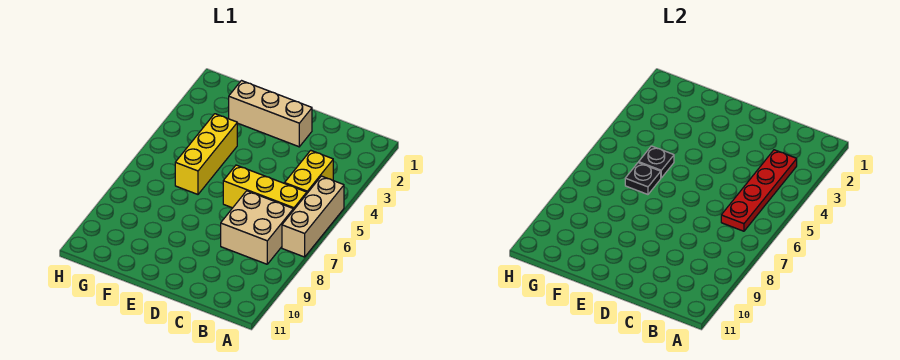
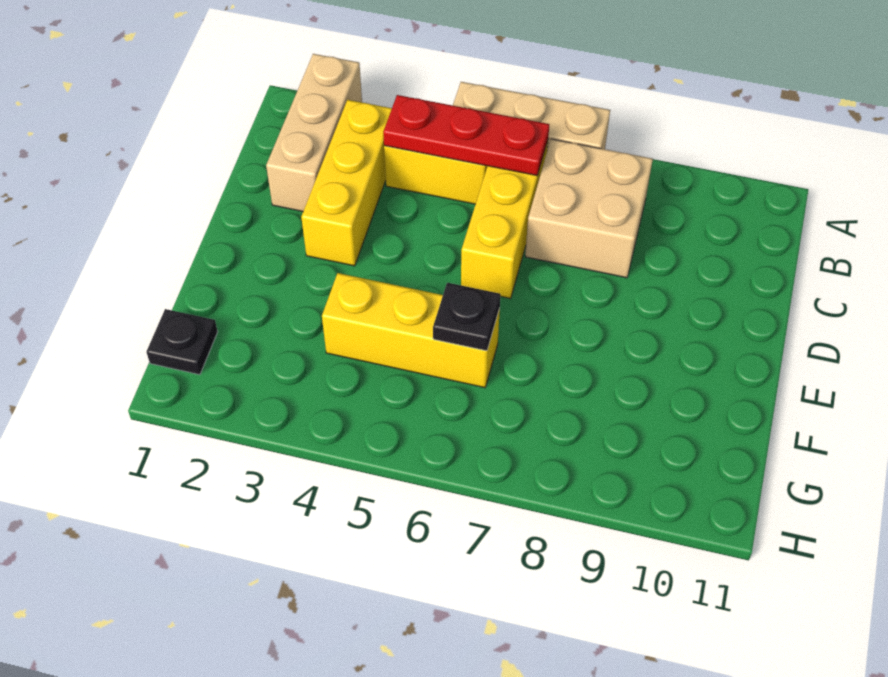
none -> yellow brick B3:D3 level 1
red plate B3:B6 level 2 -> red plate B4:B6 level 2
tan brick D2:F2 level 1 -> tan brick A2:C2 level 1
black plate F5 level 2 -> black plate G1 level 1

